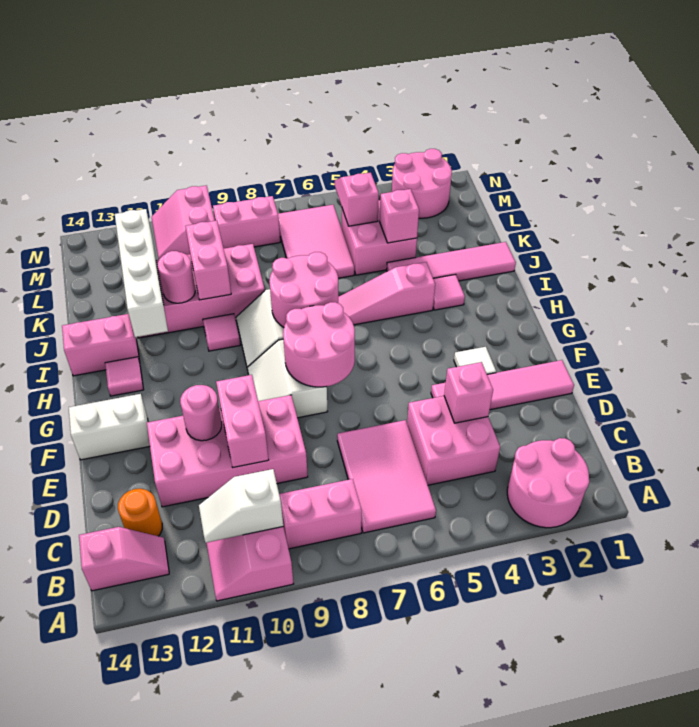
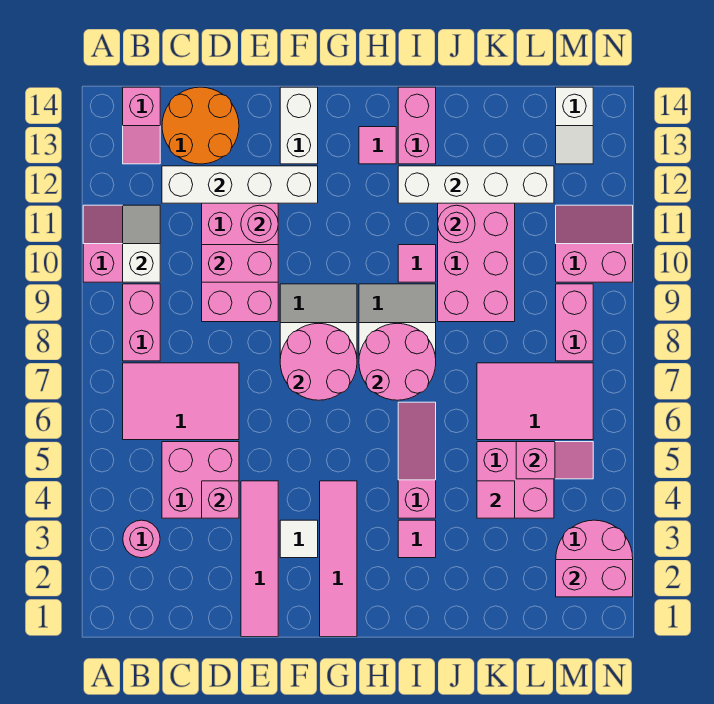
pink round brick A2:B3 level 1 -> pink round brick B3 level 1
none -> white brick C12:F12 level 2
orange round brick C13 level 1 -> orange round brick C13:D14 level 1
pink tile J1:J4 level 1 -> pink tile G1:G4 level 1
pink brick J10:K10 level 2 -> pink brick M2:N2 level 2
pink brick K4 level 2 -> pink tile K4 level 2
none -> white slope M13:M14 level 1 top 14

